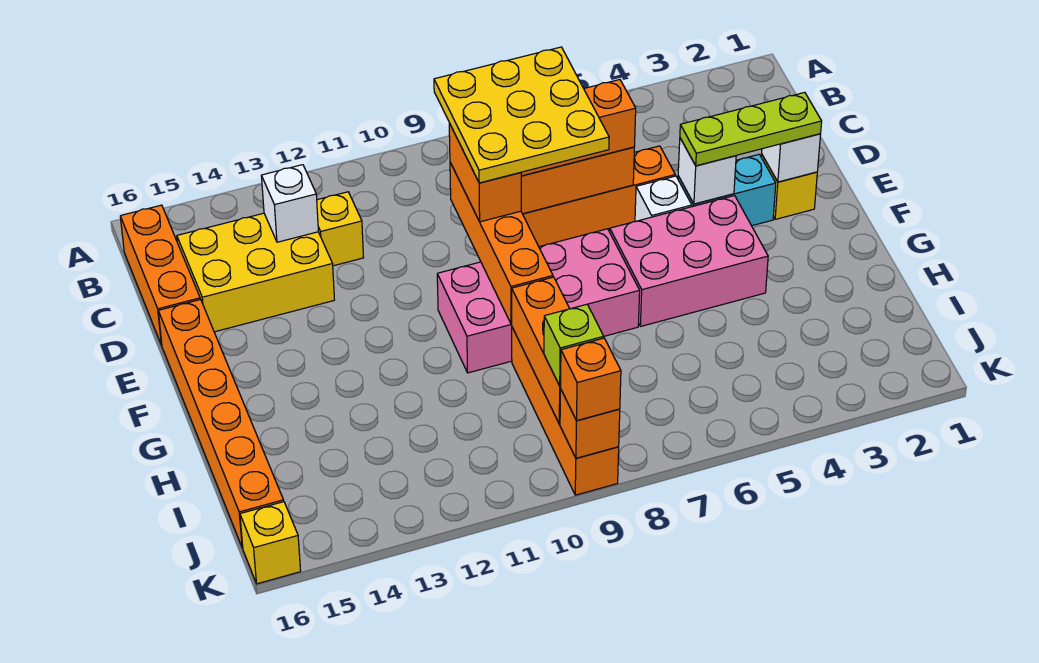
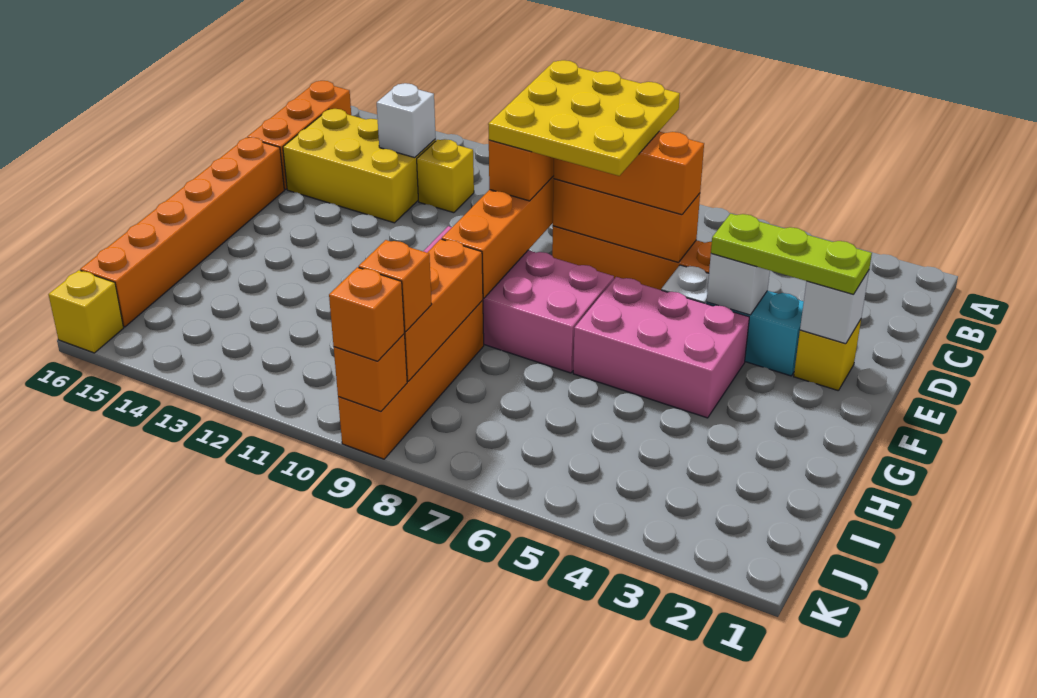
lime brick J9 level 3 -> orange brick J9 level 3

